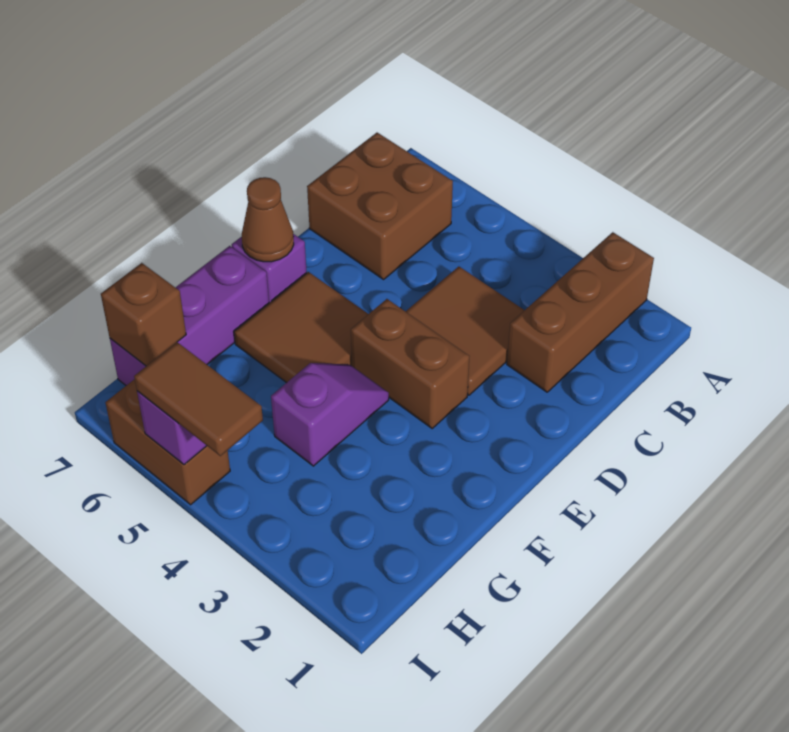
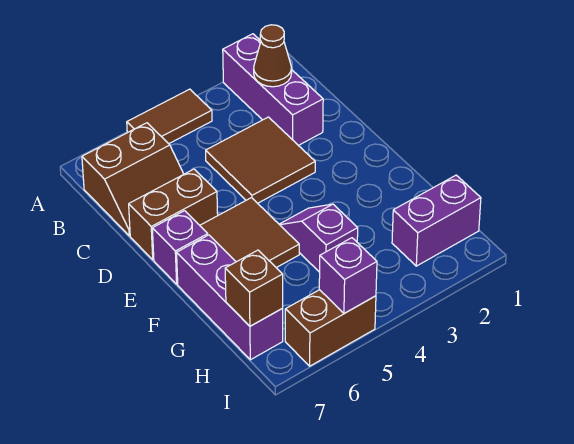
brown brick A2:C2 level 1 -> purple brick A2:C2 level 1
brown brick B6:C7 level 1 -> brown slope B6:C7 level 1 top B
brown brick E3:E4 level 1 -> brown brick D6:D7 level 1
brown cone E7 level 2 -> brown cone B2 level 2
none -> purple brick H1:H2 level 1
brown tile I4:I5 level 3 -> brown tile A4:A5 level 1

